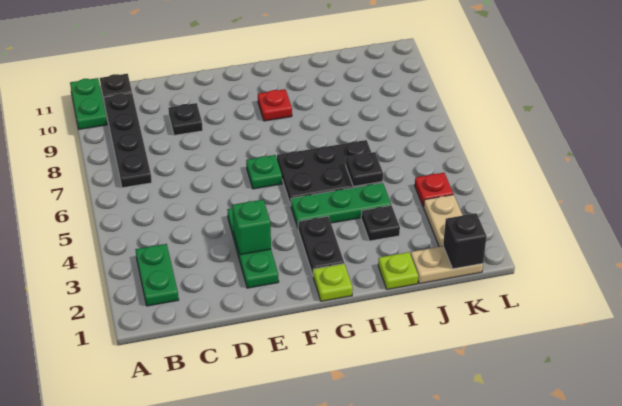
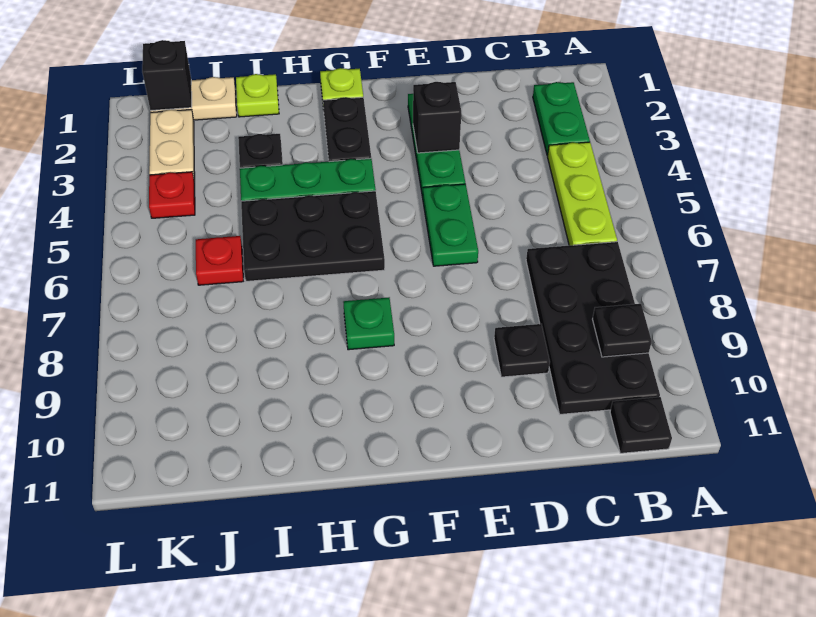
green plate A10:A11 level 1 -> green plate E5:E6 level 1
none -> lime plate B4:B6 level 1
black plate B7:B10 level 1 -> black plate B7:C10 level 1
green brick E3 level 2 -> black brick E3 level 2
green plate F6 level 1 -> green plate G8 level 1
red plate G9 level 1 -> red plate J6 level 1
black plate I5 level 2 -> black plate B9 level 2

